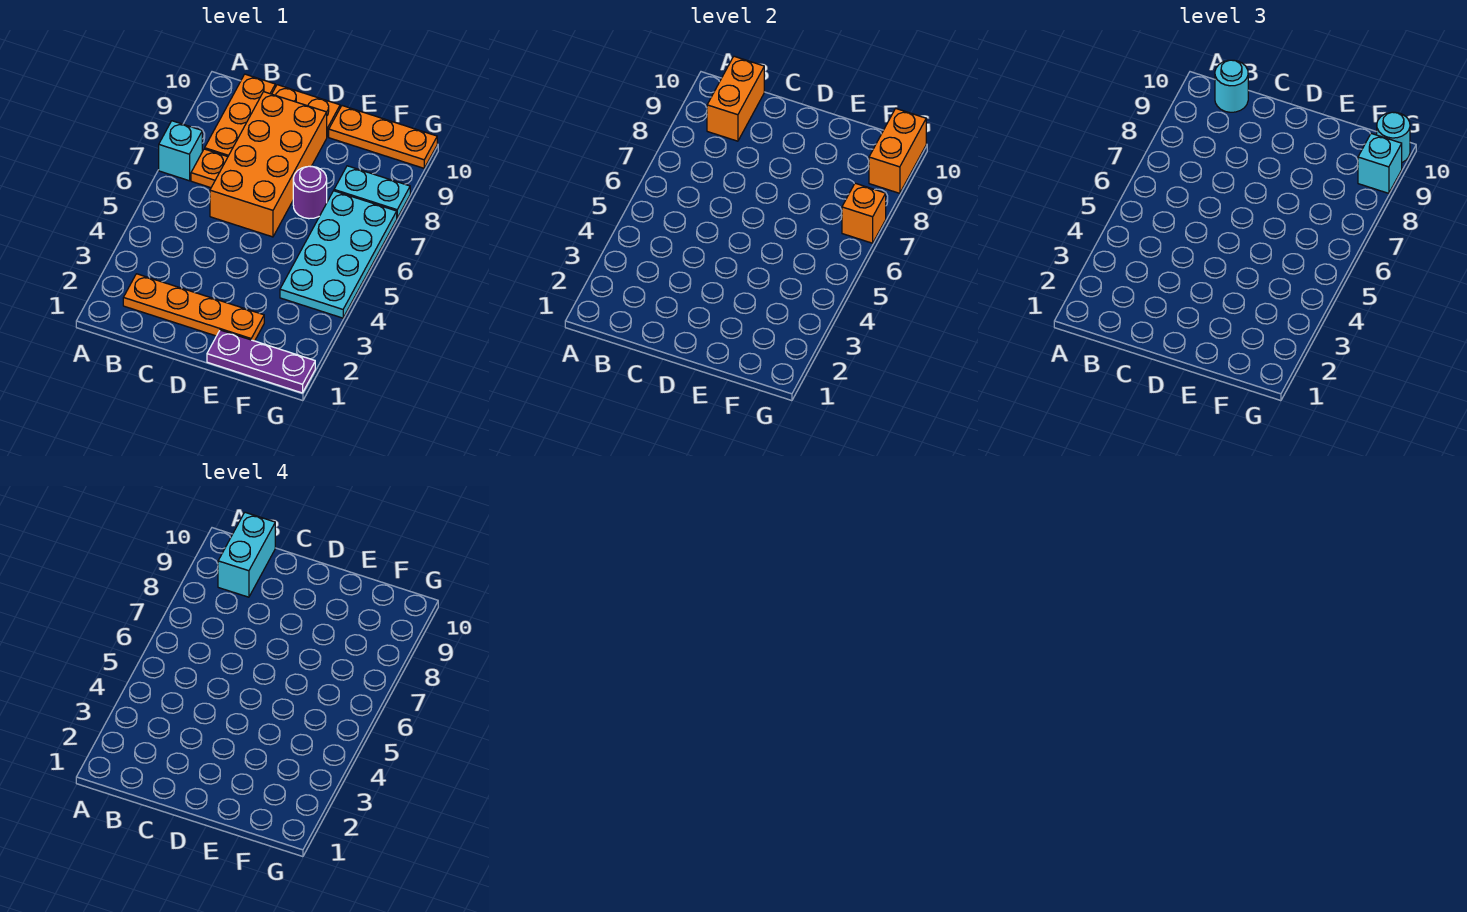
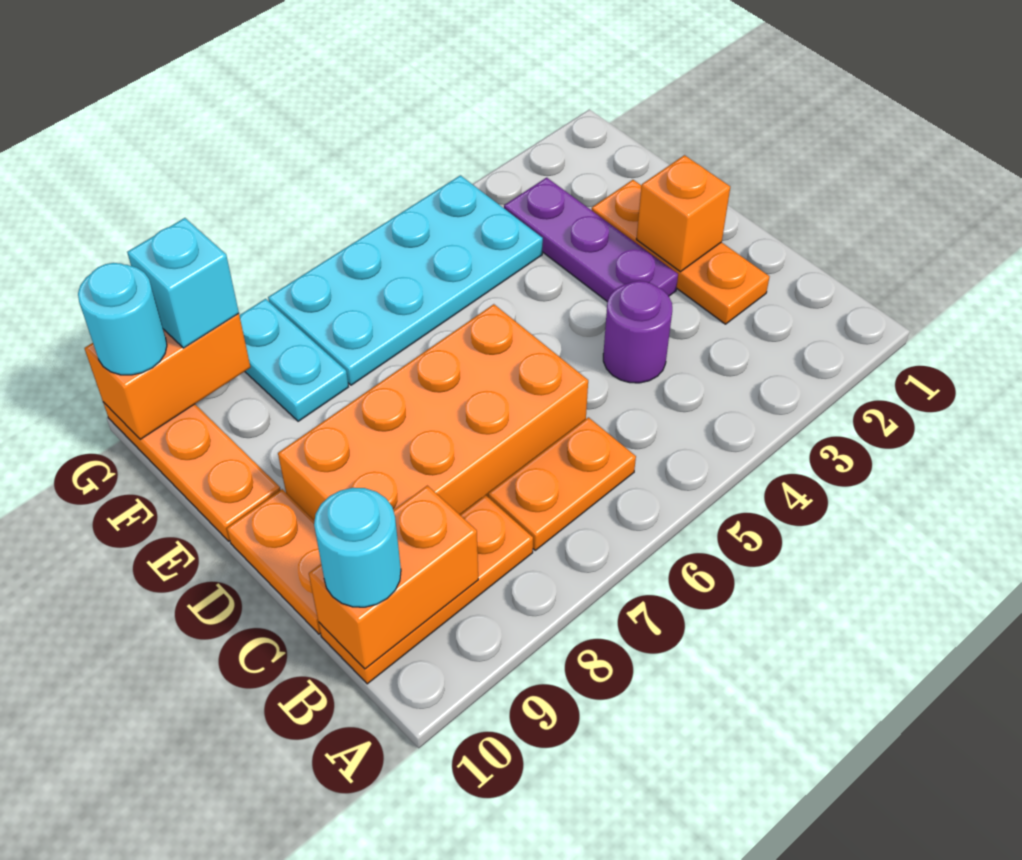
cyan brick A7 level 1 -> none
orange plate B2:E2 level 1 -> orange plate C2:E2 level 1
orange plate B7 level 1 -> orange plate B6:B7 level 1
cyan brick B9:B10 level 4 -> none
purple plate E1:G1 level 1 -> purple plate D3:F3 level 1
purple round brick E7 level 1 -> purple round brick C4 level 1
orange brick G7 level 2 -> orange brick D2 level 2

